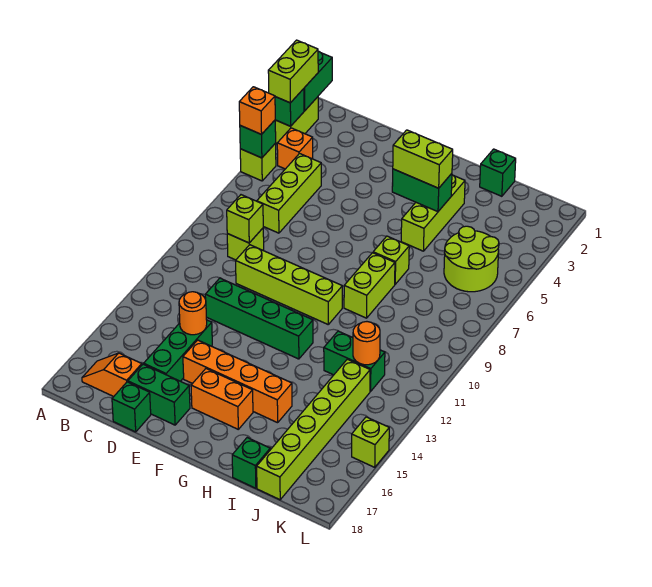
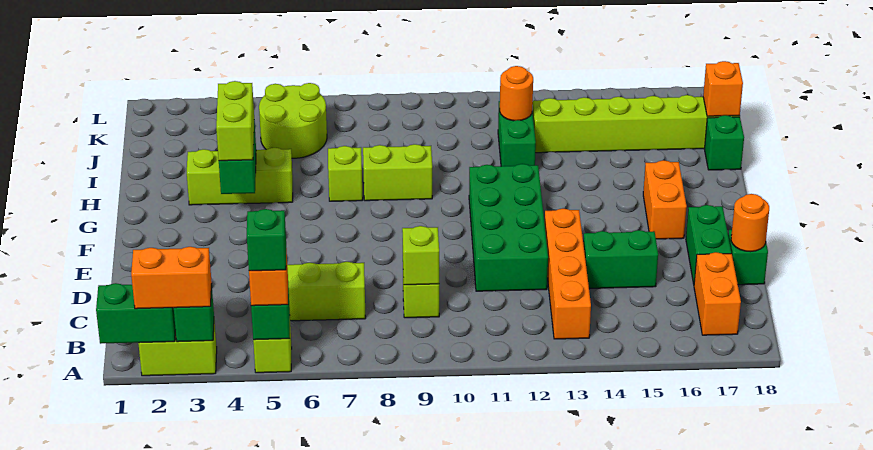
lime brick A2:A3 level 3 -> orange brick A2:A3 level 3
orange brick B4 level 1 -> orange brick J18 level 2
orange slope B17:C17 level 1 top C -> orange brick B17:C17 level 1
lime brick D10:G10 level 1 -> none
green brick D12:G12 level 1 -> green brick D11:G12 level 1
green brick D14:D16 level 1 -> green brick D14:D15 level 1
orange round brick D14 level 2 -> orange round brick D18 level 2
orange brick E15:H15 level 1 -> orange brick B13:E13 level 1
green brick I1 level 1 -> green brick A5 level 4
lime brick L15 level 1 -> none

